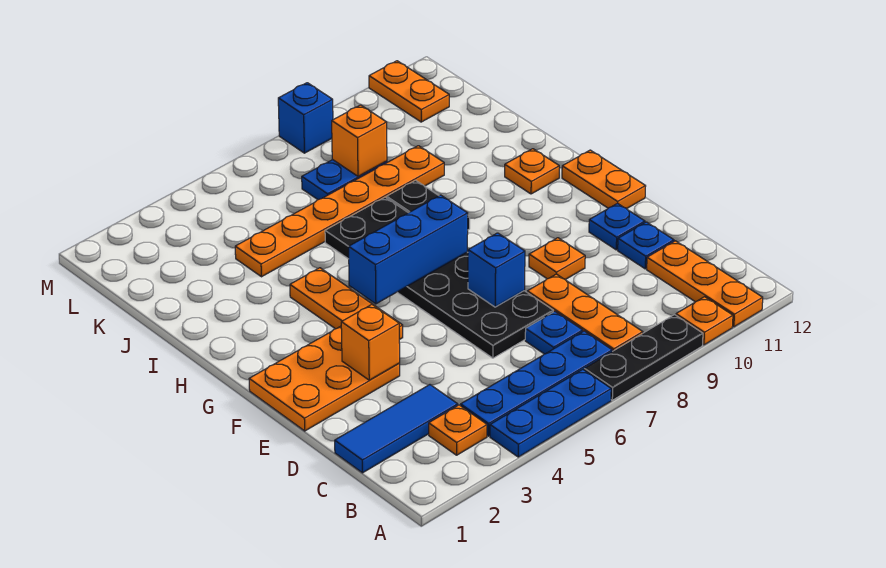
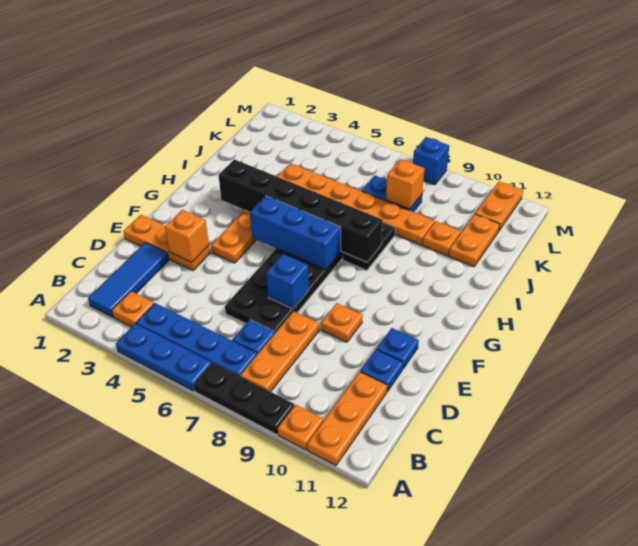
blue tile C1:C3 level 1 -> blue tile B2:D2 level 1
orange plate E1:F3 level 1 -> orange plate E1:E3 level 1
orange plate F12:G12 level 1 -> orange plate J11:K11 level 1
none -> black brick H3:H8 level 2
orange plate H11 level 1 -> orange plate J10 level 1

